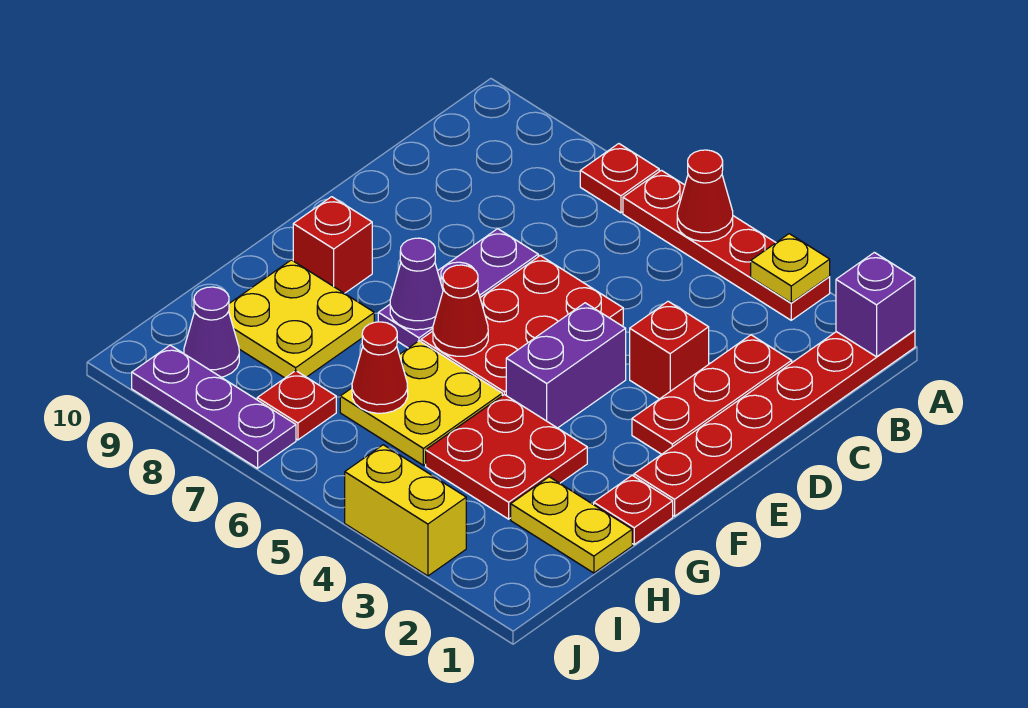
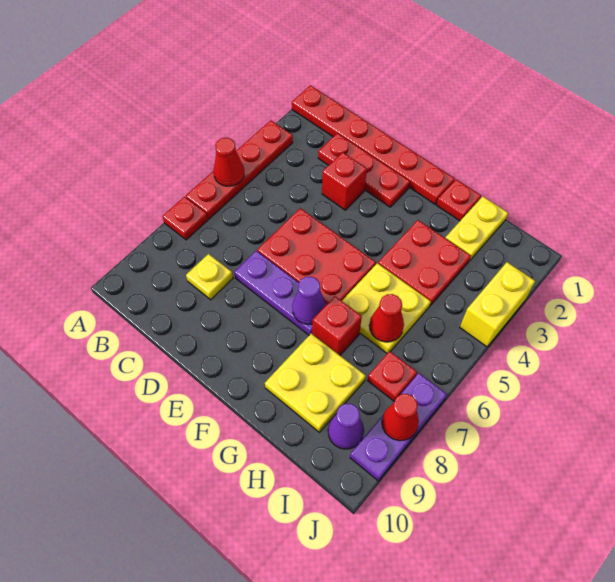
purple brick A1 level 2 -> none
yellow plate A3 level 2 -> yellow plate C8 level 1
purple brick E4:F4 level 1 -> none
red cone F6 level 2 -> red cone J8 level 2
red brick F9 level 1 -> red brick G7 level 1

